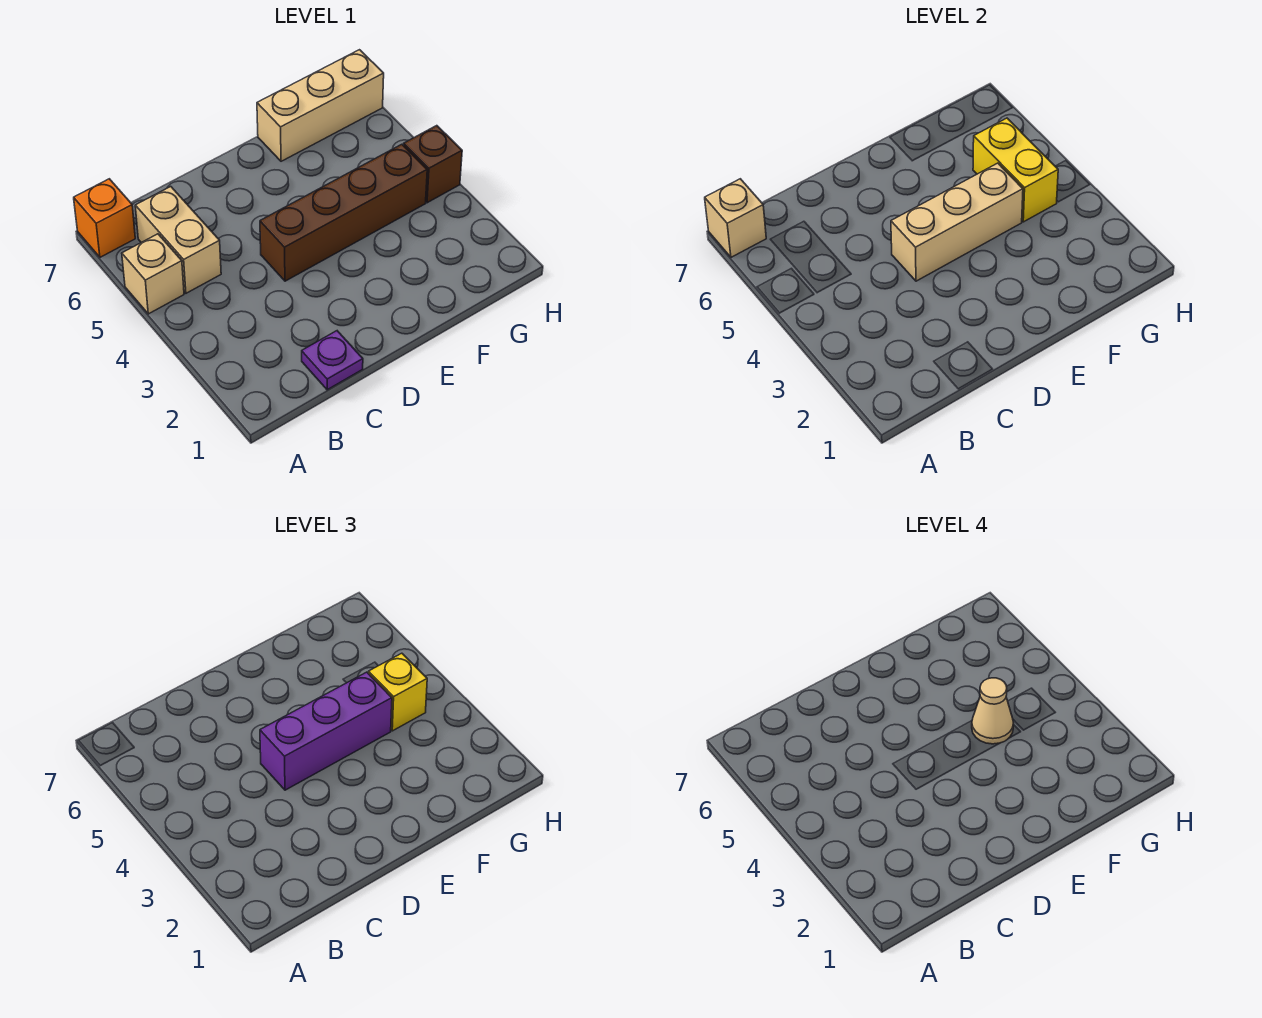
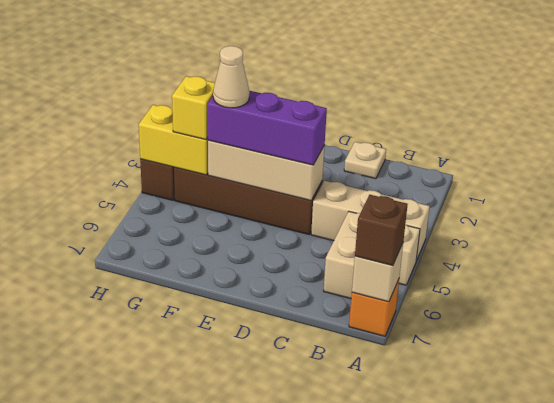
none -> brown brick A7 level 3
purple plate C1 level 1 -> tan plate C1 level 1
tan brick F7:H7 level 1 -> tan brick A4:C4 level 1
yellow brick G4:G5 level 2 -> yellow brick G4:H4 level 2

